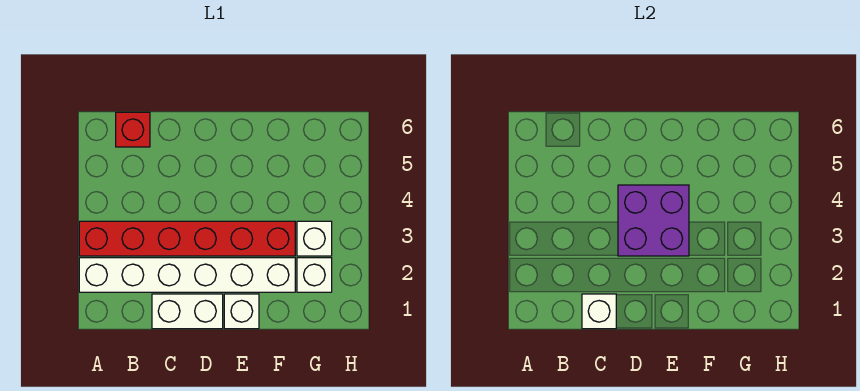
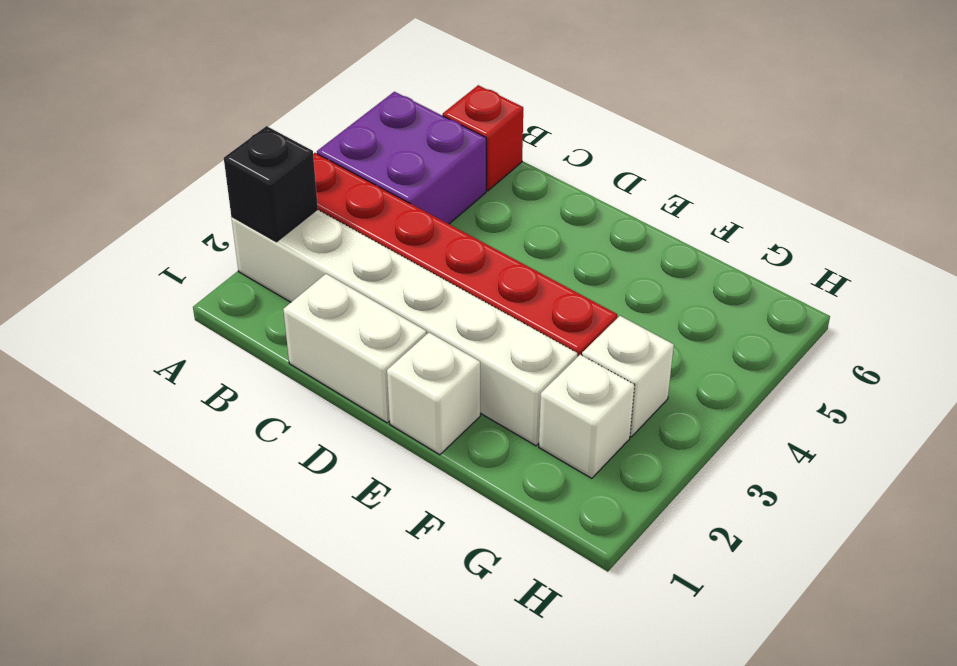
none -> black brick A2 level 2
white brick C1 level 2 -> none
purple brick D3:E4 level 2 -> purple brick A4:B5 level 1

